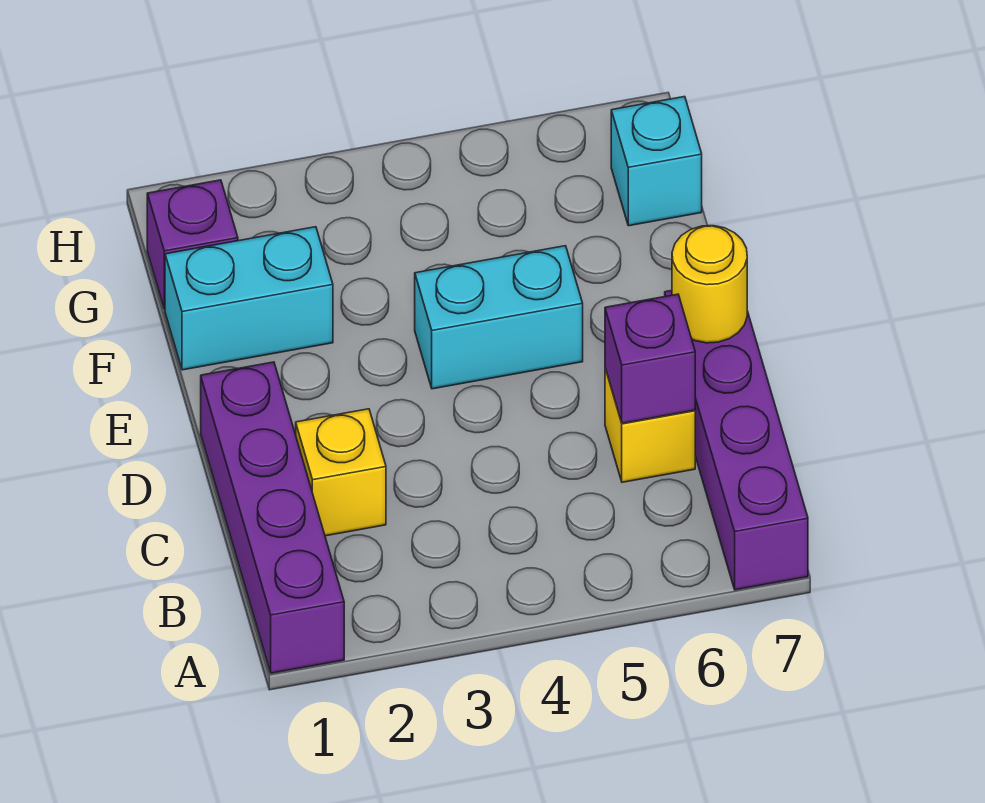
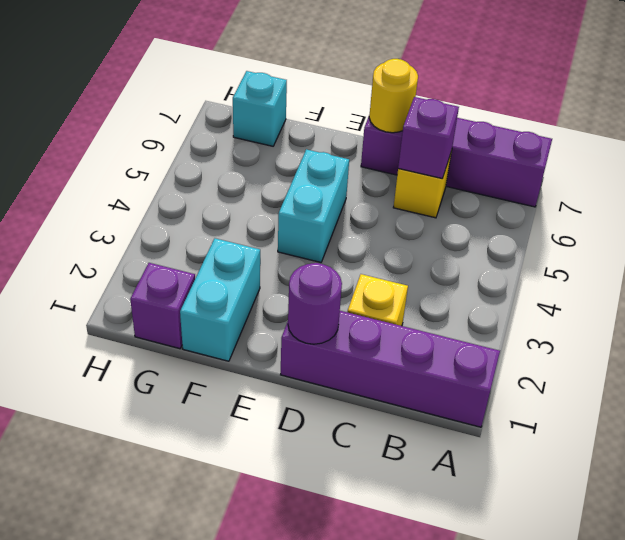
none -> purple round brick D1 level 2

